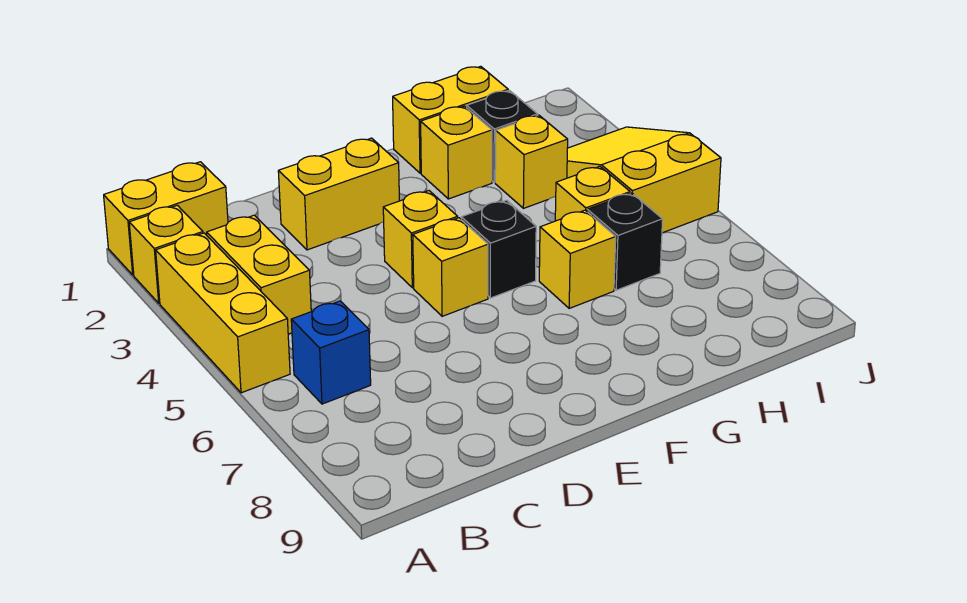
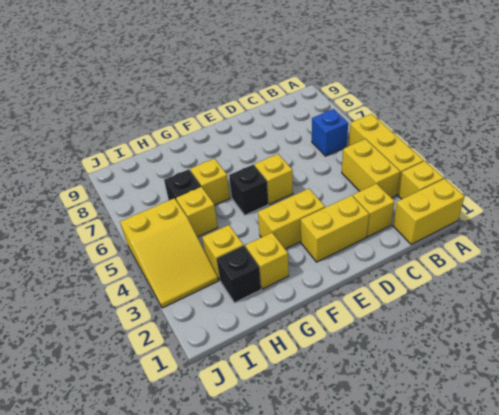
yellow brick E4 level 1 -> yellow brick C2 level 1
yellow brick G1:H1 level 1 -> yellow brick E3:F3 level 1

